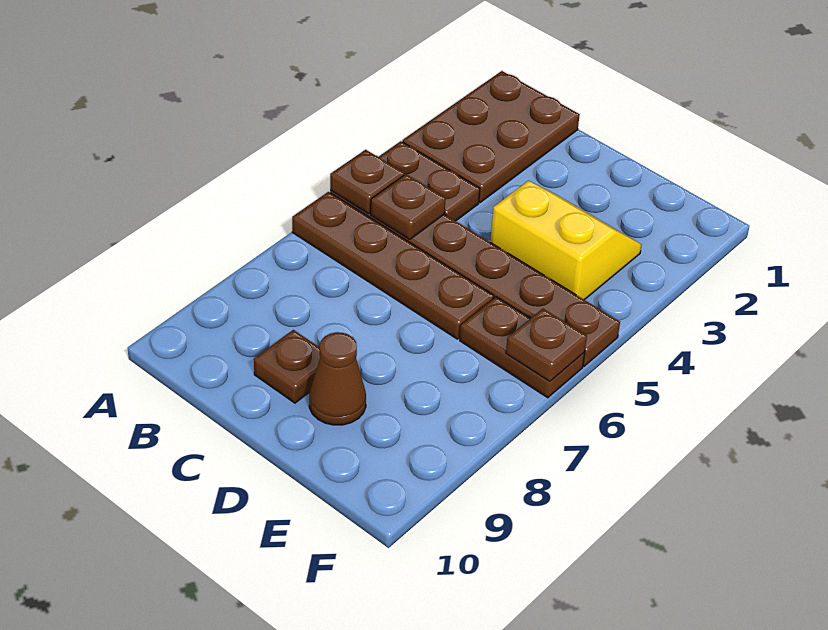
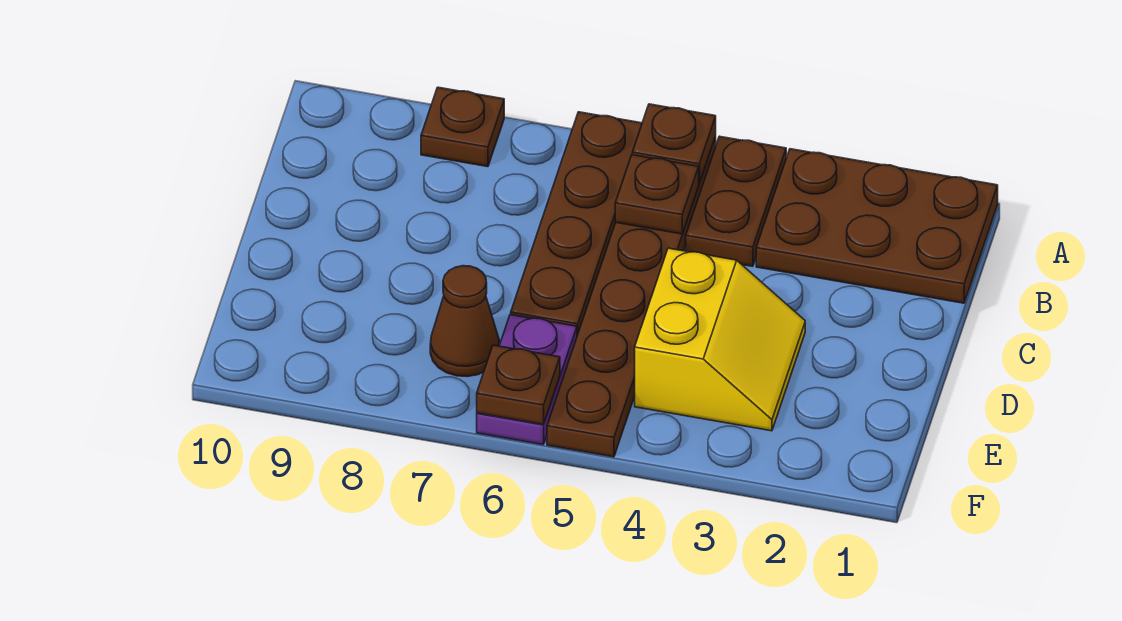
brown plate C9 level 1 -> brown plate A8 level 1
brown cone D9 level 1 -> brown cone E7 level 1
brown plate E6:F6 level 1 -> purple plate E6:F6 level 1

